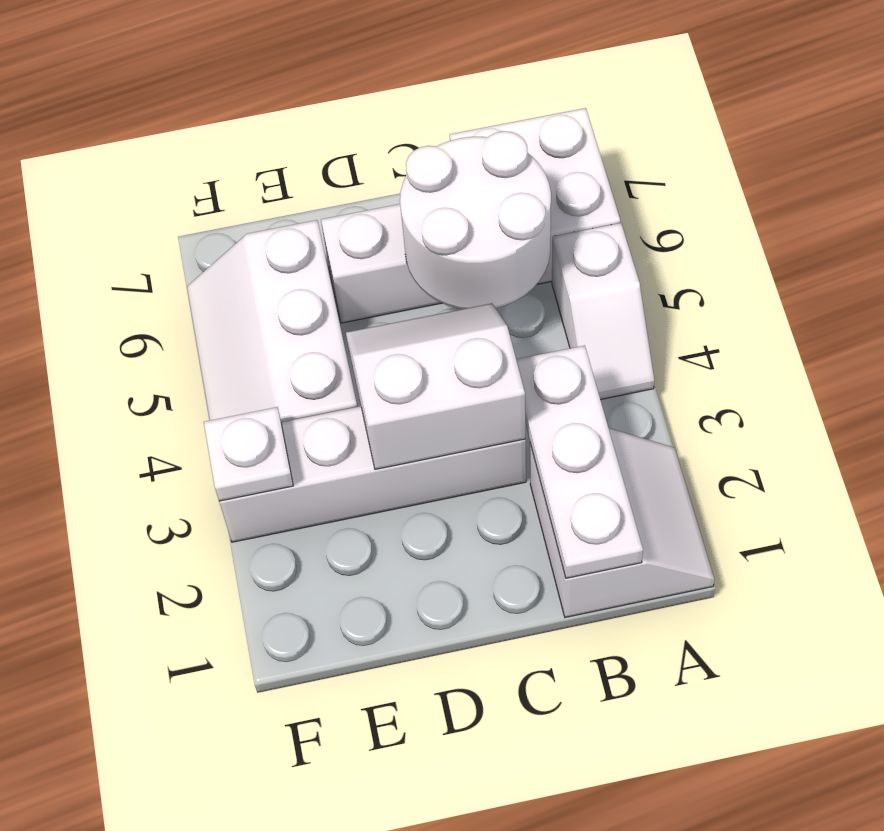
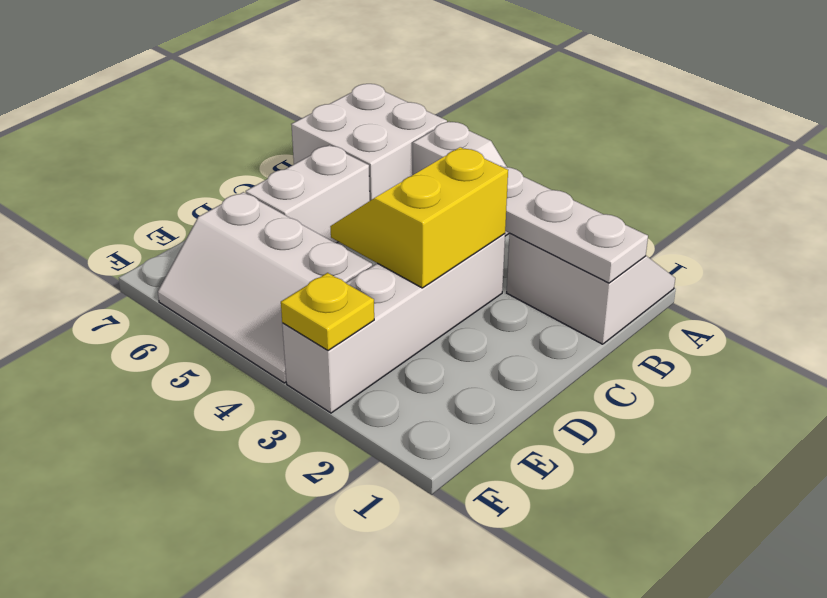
white round brick B5:C6 level 2 -> none
white slope C3:D4 level 2 top 3 -> yellow slope C3:D4 level 2 top 3
white plate F3 level 2 -> yellow plate F3 level 2

